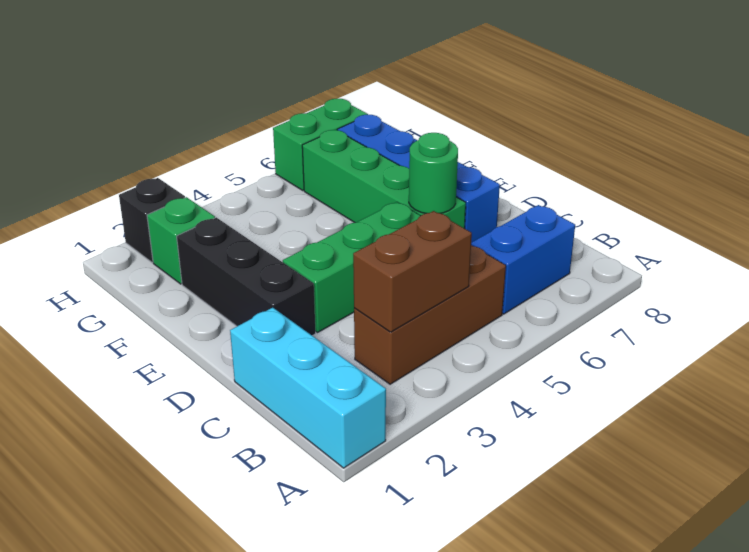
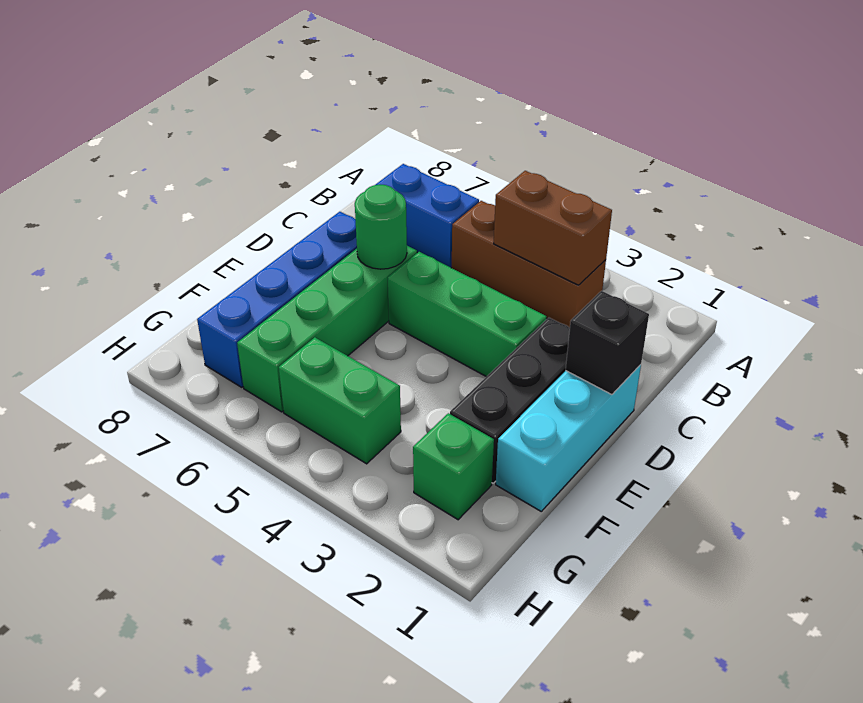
cyan brick A1:C1 level 1 -> cyan brick D1:F1 level 1
black brick H2 level 1 -> black brick D1 level 2
green brick H6:H7 level 1 -> green brick G4:G5 level 1

